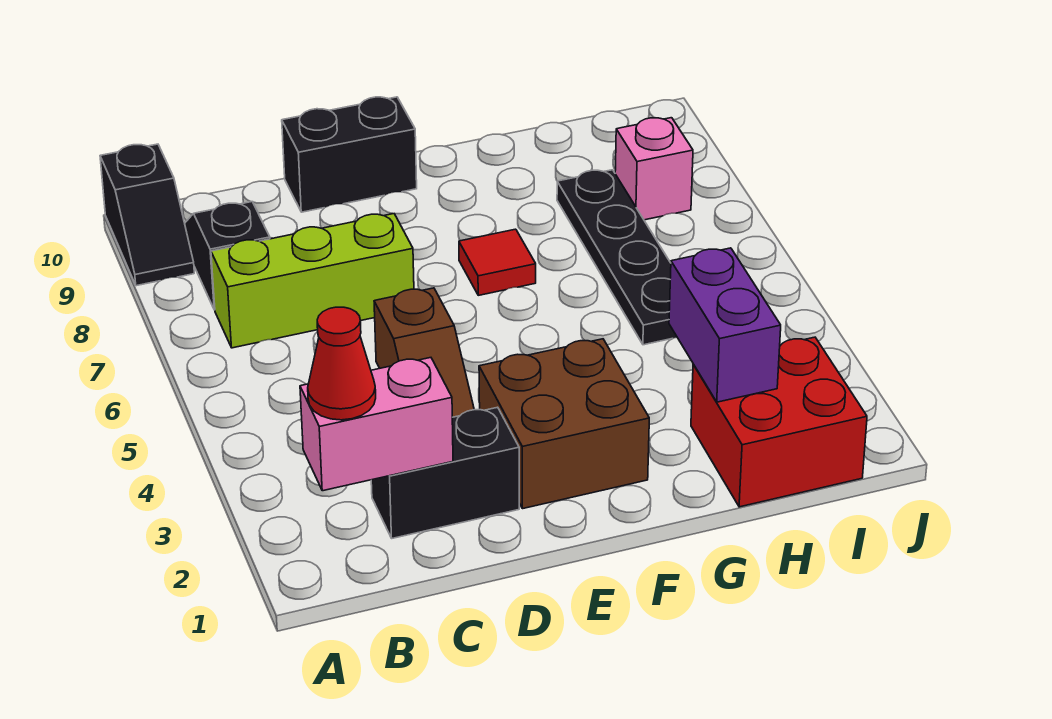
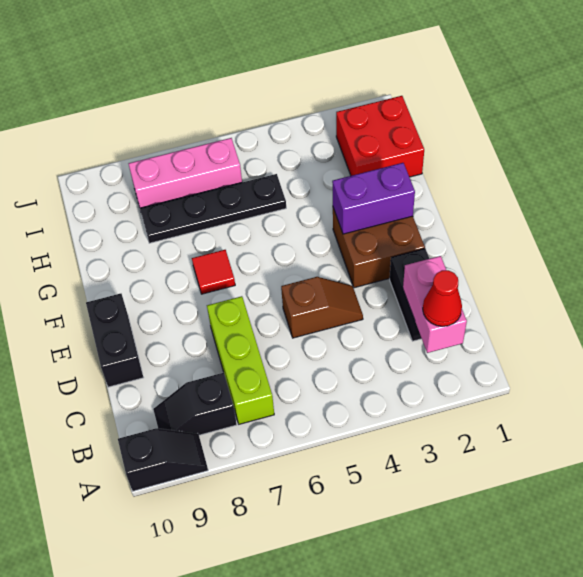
purple brick H2:H3 level 2 -> purple brick F2:F3 level 2
pink brick I8 level 1 -> pink brick I6:I8 level 1

